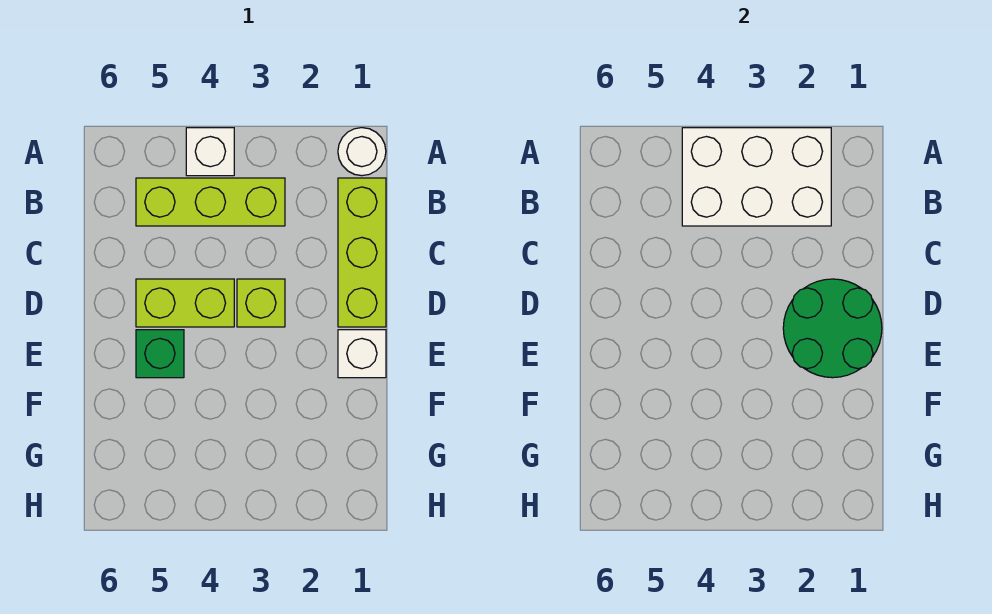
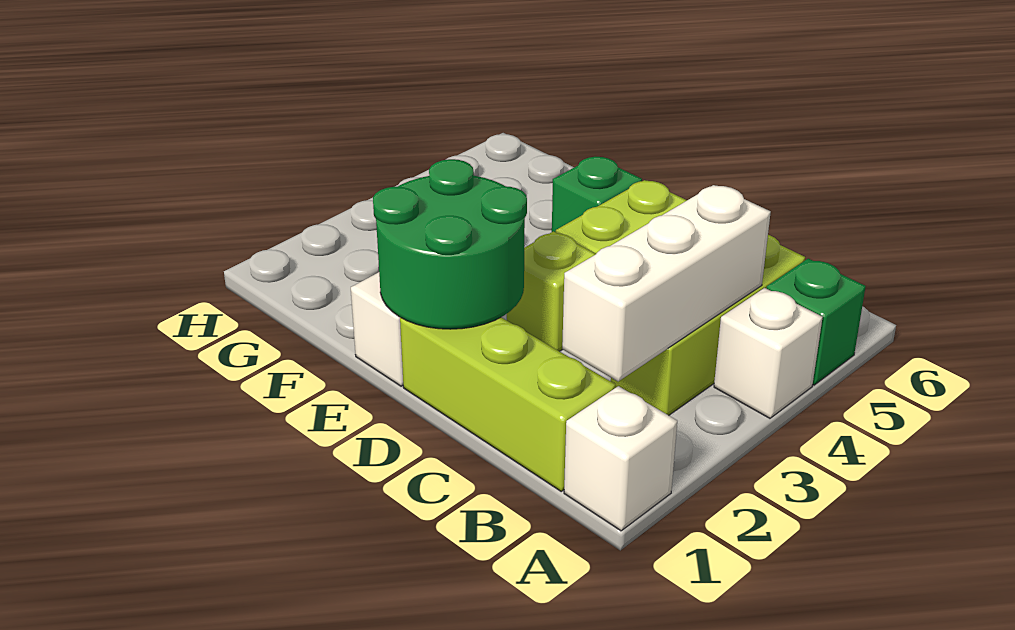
white round brick A1 level 1 -> white brick A1 level 1
white brick A2:B4 level 2 -> white brick B2:B4 level 2
none -> green brick A5 level 1

